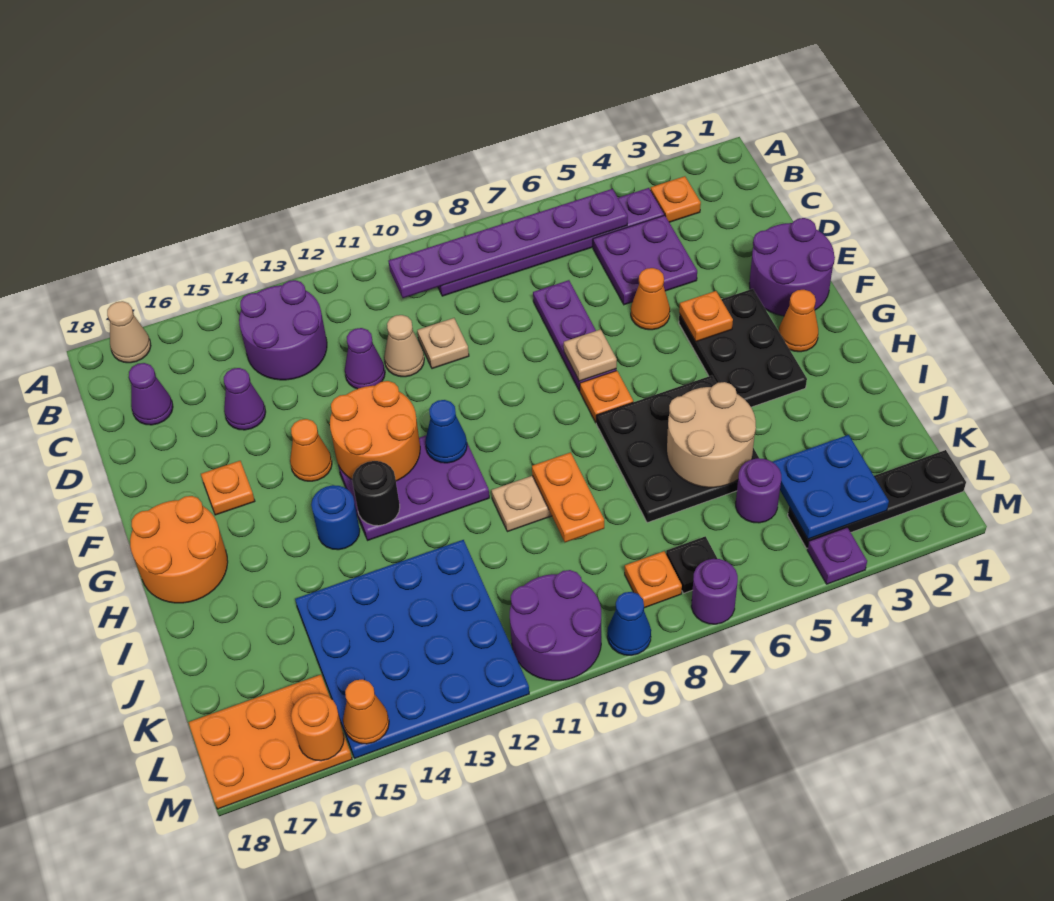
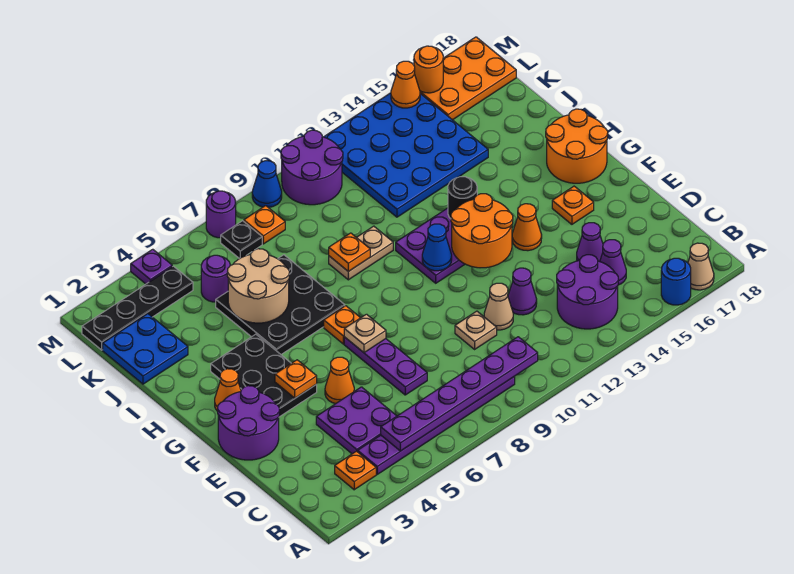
purple cone C17 level 1 -> purple cone C15 level 1
blue round brick H14 level 1 -> blue round brick A16 level 1
orange plate I9:J9 level 2 -> orange plate I9 level 2
blue plate K3:L4 level 2 -> blue plate J1:K2 level 1

